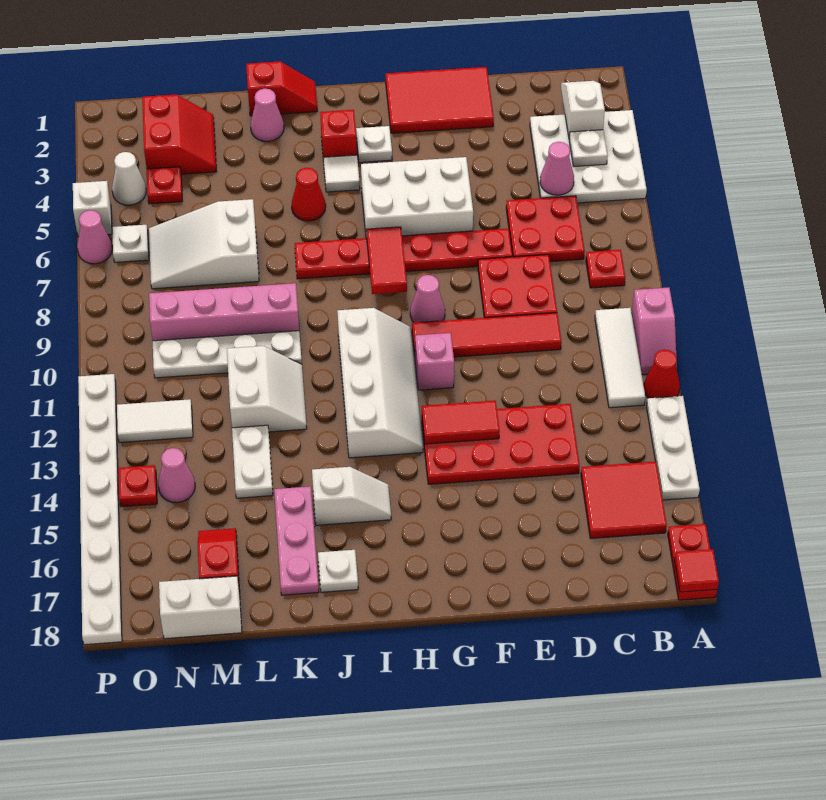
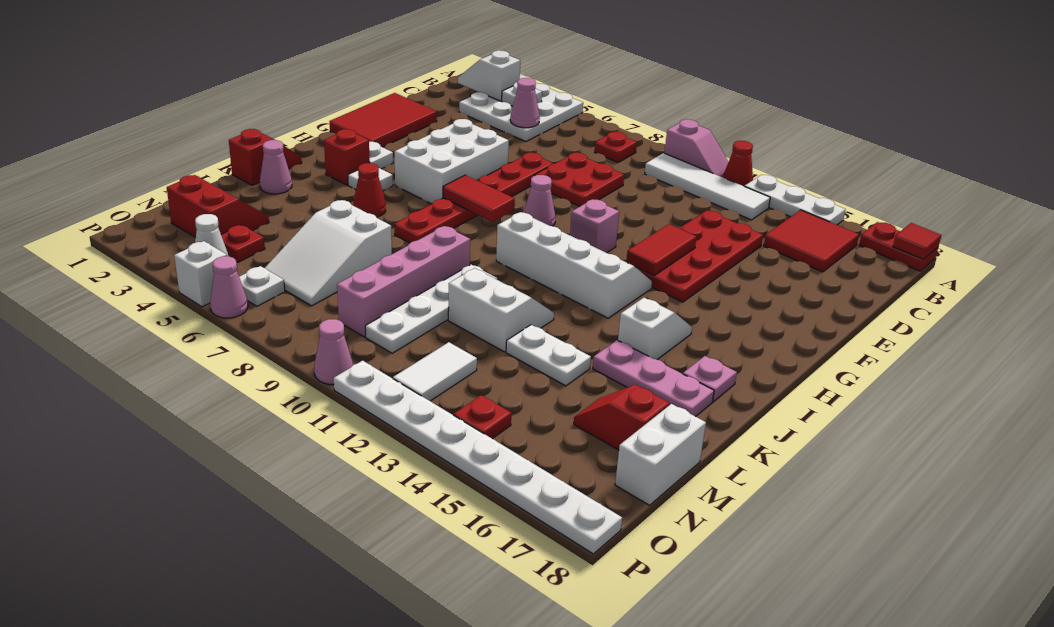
white tile B10:B12 level 1 -> white tile B10:B13 level 1
red plate C6:D7 level 1 -> none
red tile D10:G10 level 1 -> none
white plate J17 level 1 -> pink plate J17 level 1
pink cone N14 level 1 -> pink cone P10 level 1

